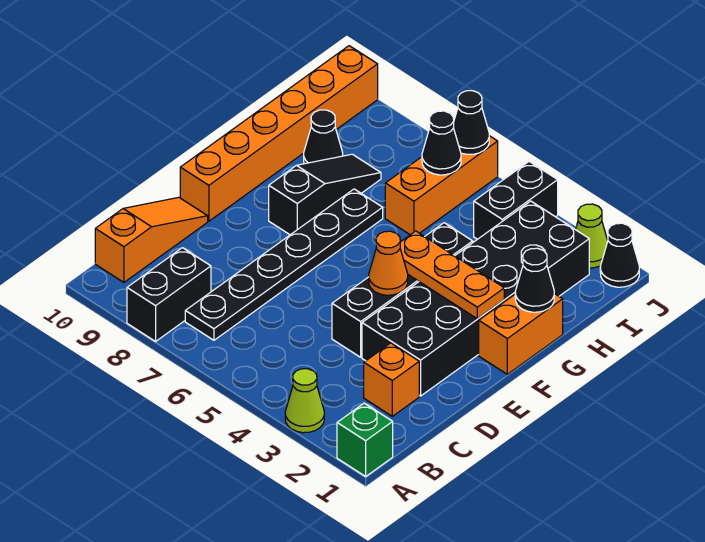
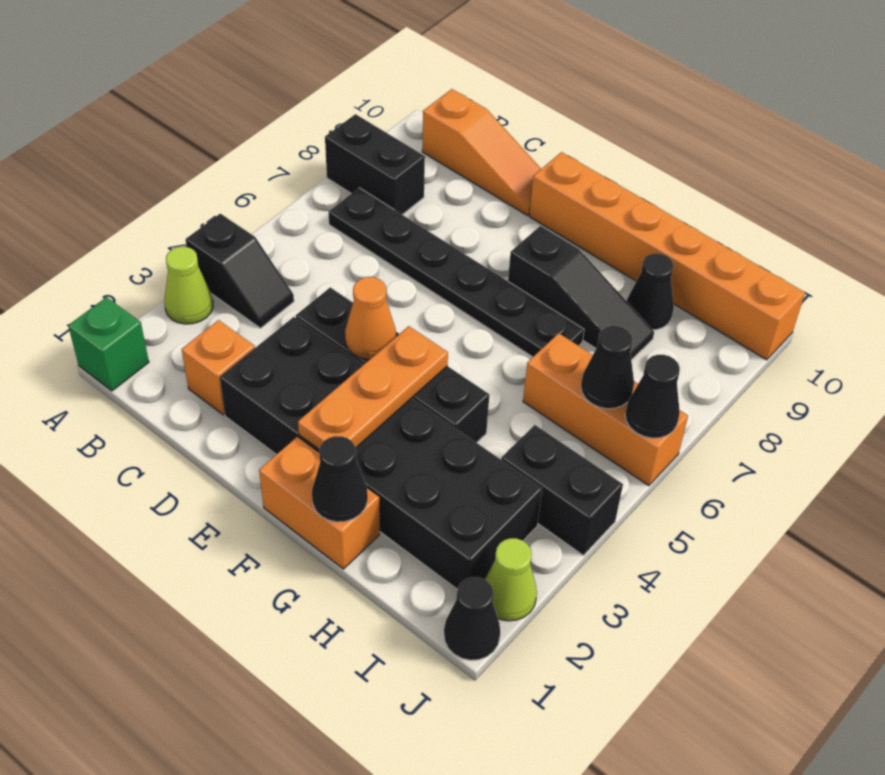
none -> black slope A4:B4 level 1 top A

